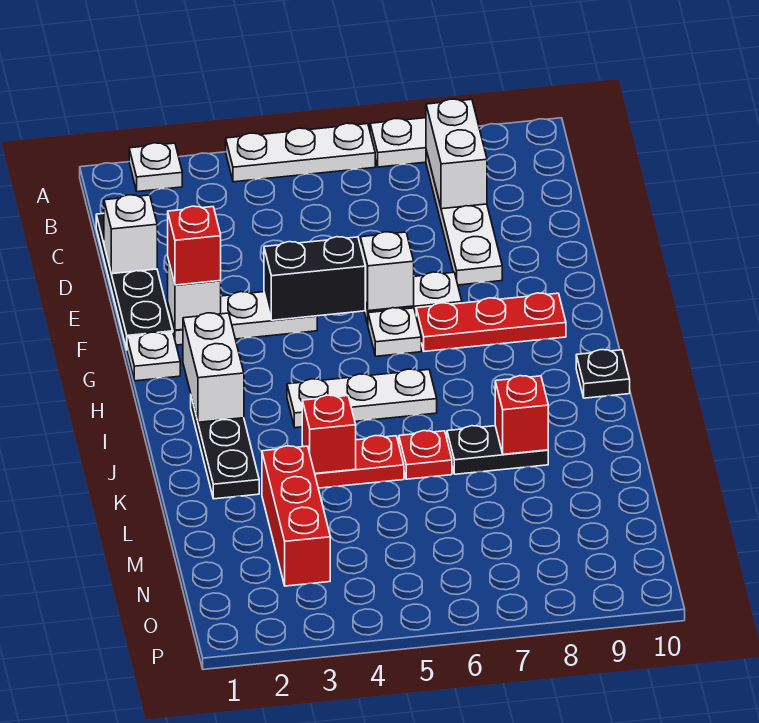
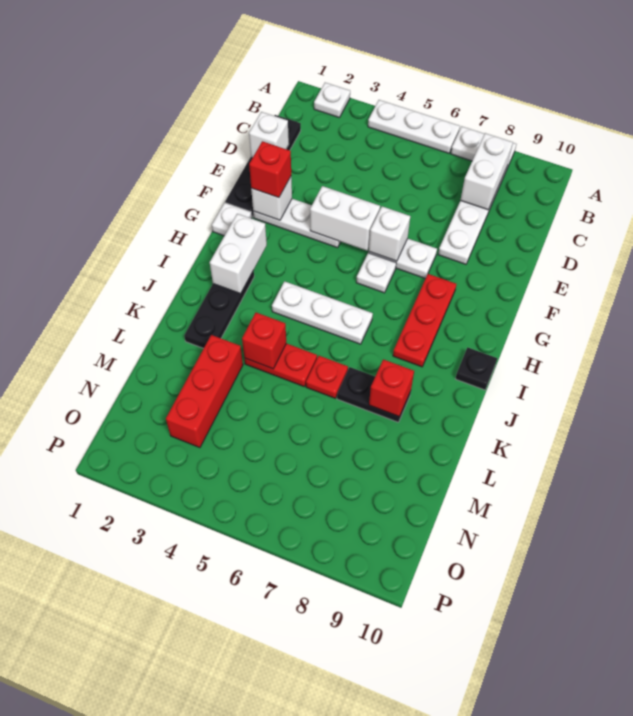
black brick F4:F5 level 2 -> white brick F4:F5 level 2
red plate G7:G9 level 1 -> red plate G8:I8 level 1

